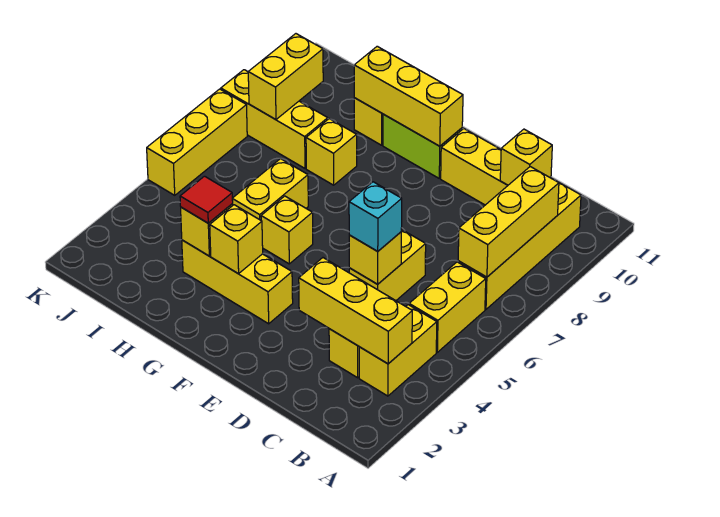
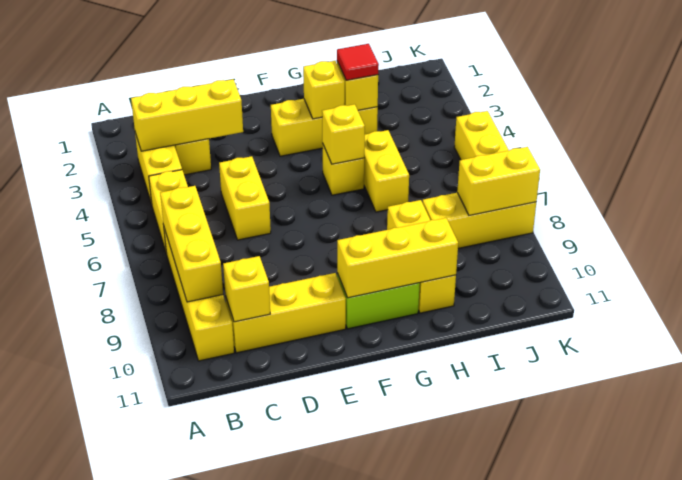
yellow brick D5 level 2 -> yellow brick G5 level 2
cyan brick D5 level 3 -> none
yellow brick J8:J9 level 2 -> yellow brick J8:K8 level 2

